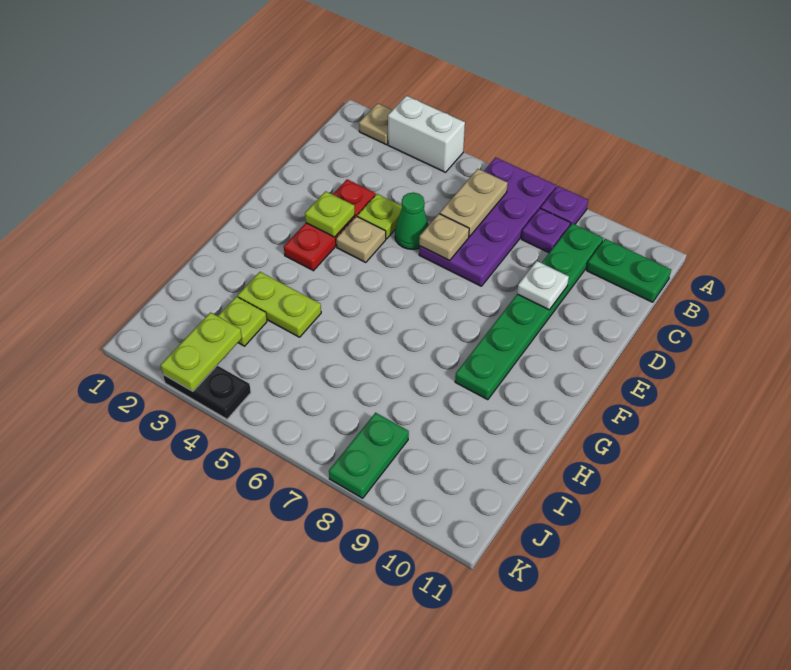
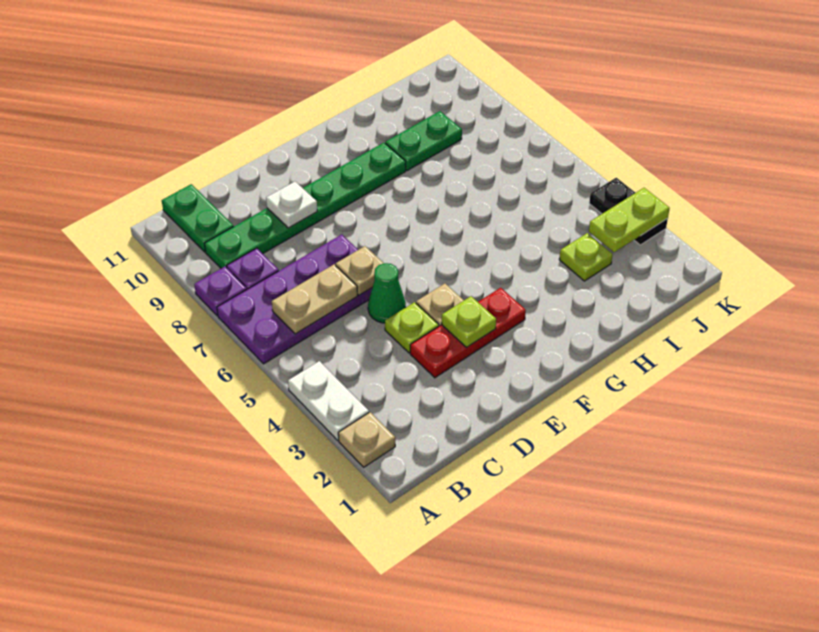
white brick A3:A4 level 1 -> white plate A3:A4 level 1
lime plate H3:H4 level 1 -> none
green plate J8:K8 level 1 -> green plate H9:I9 level 1

